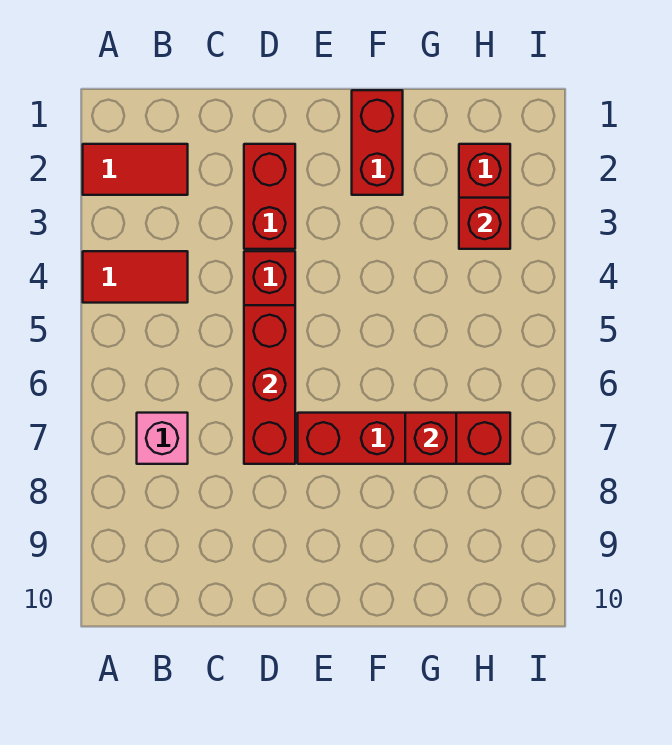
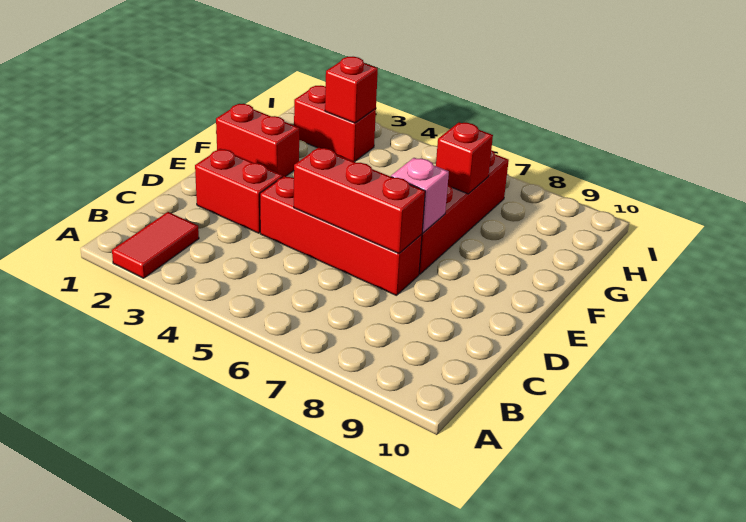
red tile A4:B4 level 1 -> none
pink brick B7 level 1 -> pink brick E7 level 2

